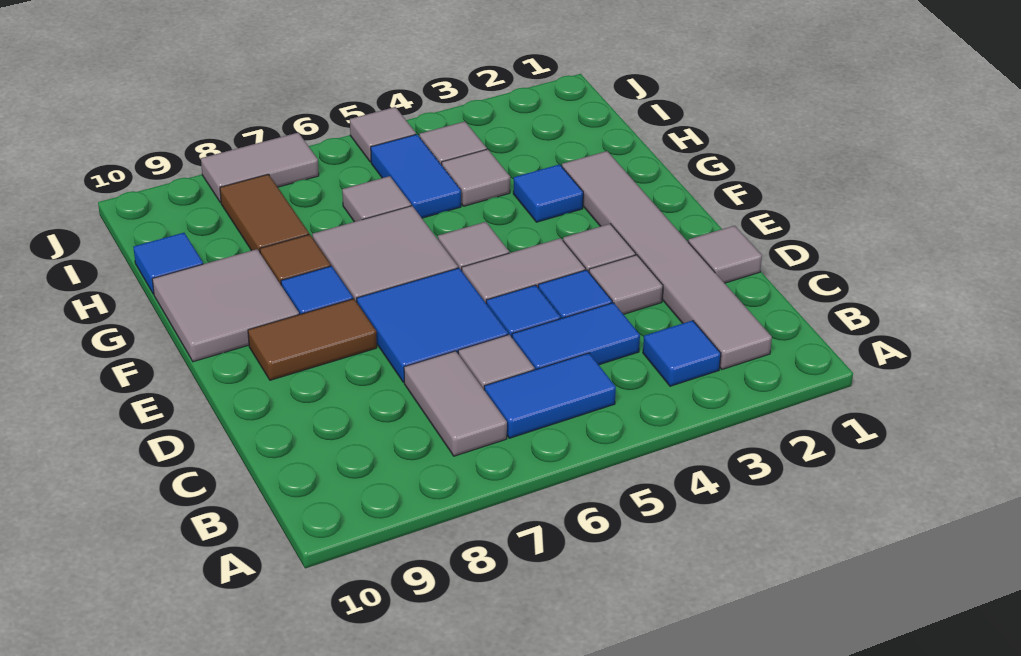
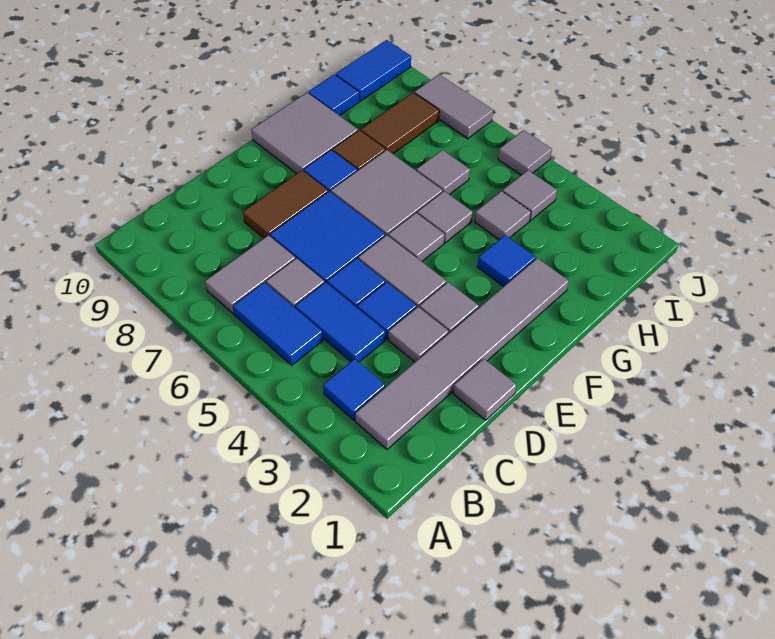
brown tile E8:E9 level 1 -> brown tile D8:E8 level 1
none -> grey tile G5 level 1
blue tile H5:I5 level 1 -> blue tile I10:J10 level 1

